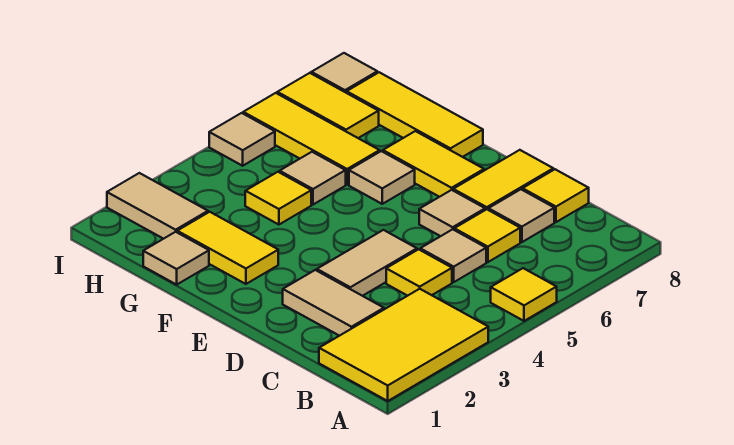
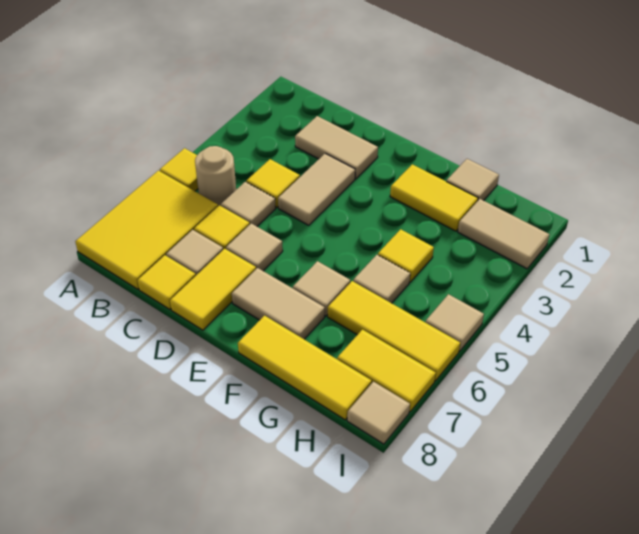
yellow tile A1:B3 level 1 -> yellow tile A6:B8 level 1
none -> tan round brick B5 level 1
yellow tile E7:F7 level 1 -> tan tile E7:F7 level 1

